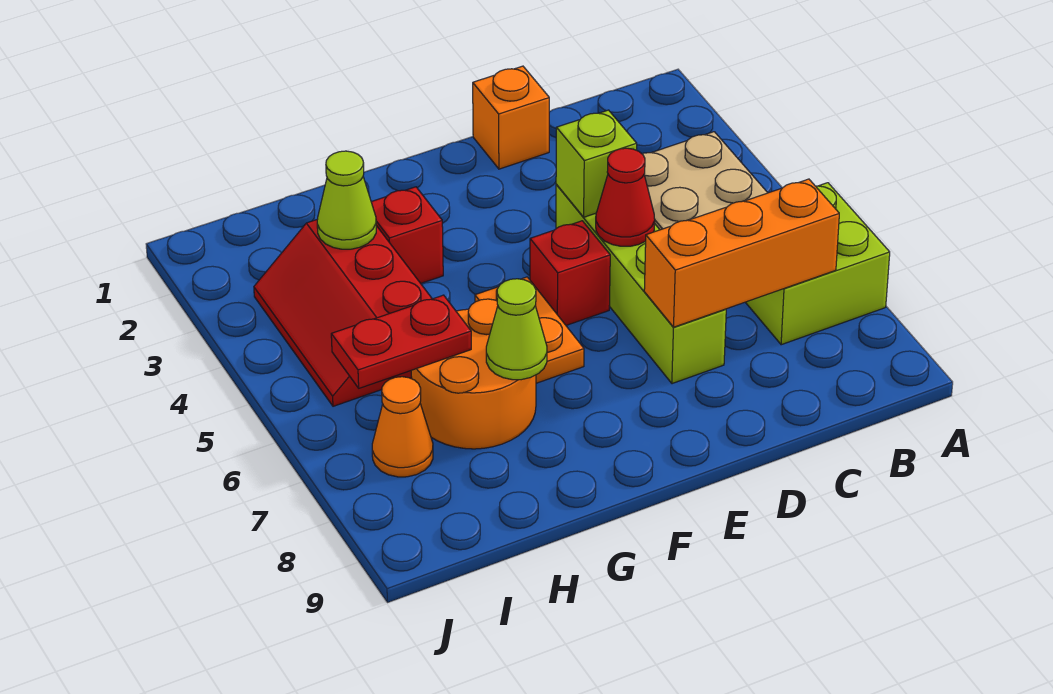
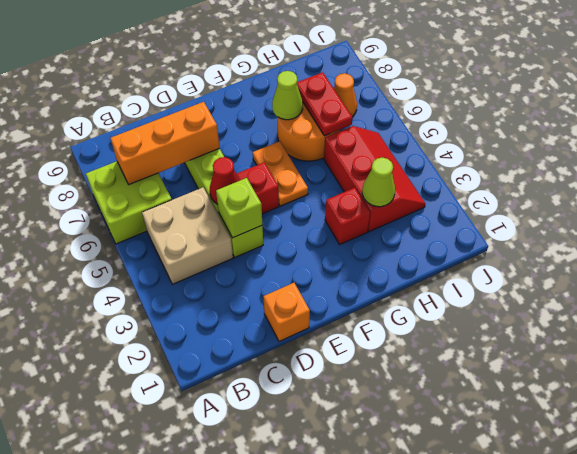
red plate H6:I6 level 2 -> red plate H6:H7 level 2

